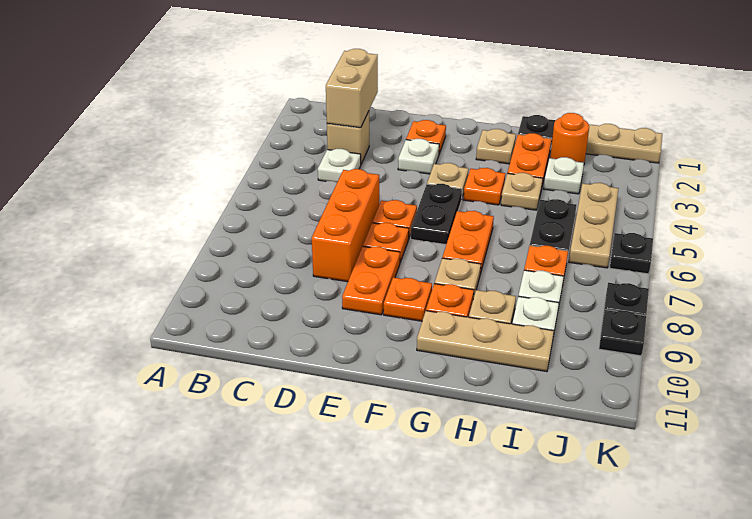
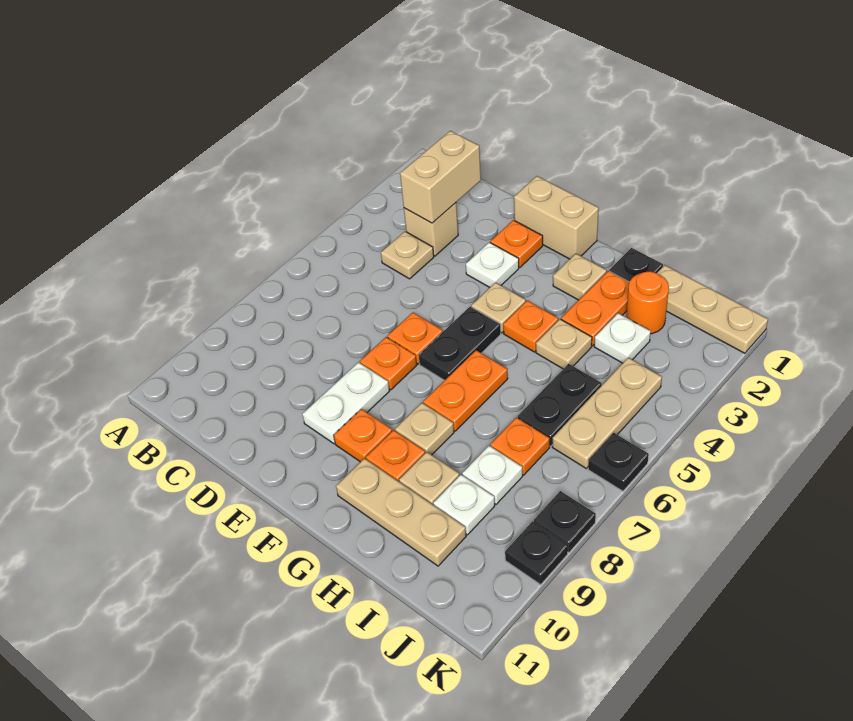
white plate C4 level 1 -> tan plate C4 level 1
orange brick D6:D8 level 1 -> none
none -> tan brick E1:F1 level 1
orange plate E8:E9 level 1 -> white plate E8:E9 level 1

